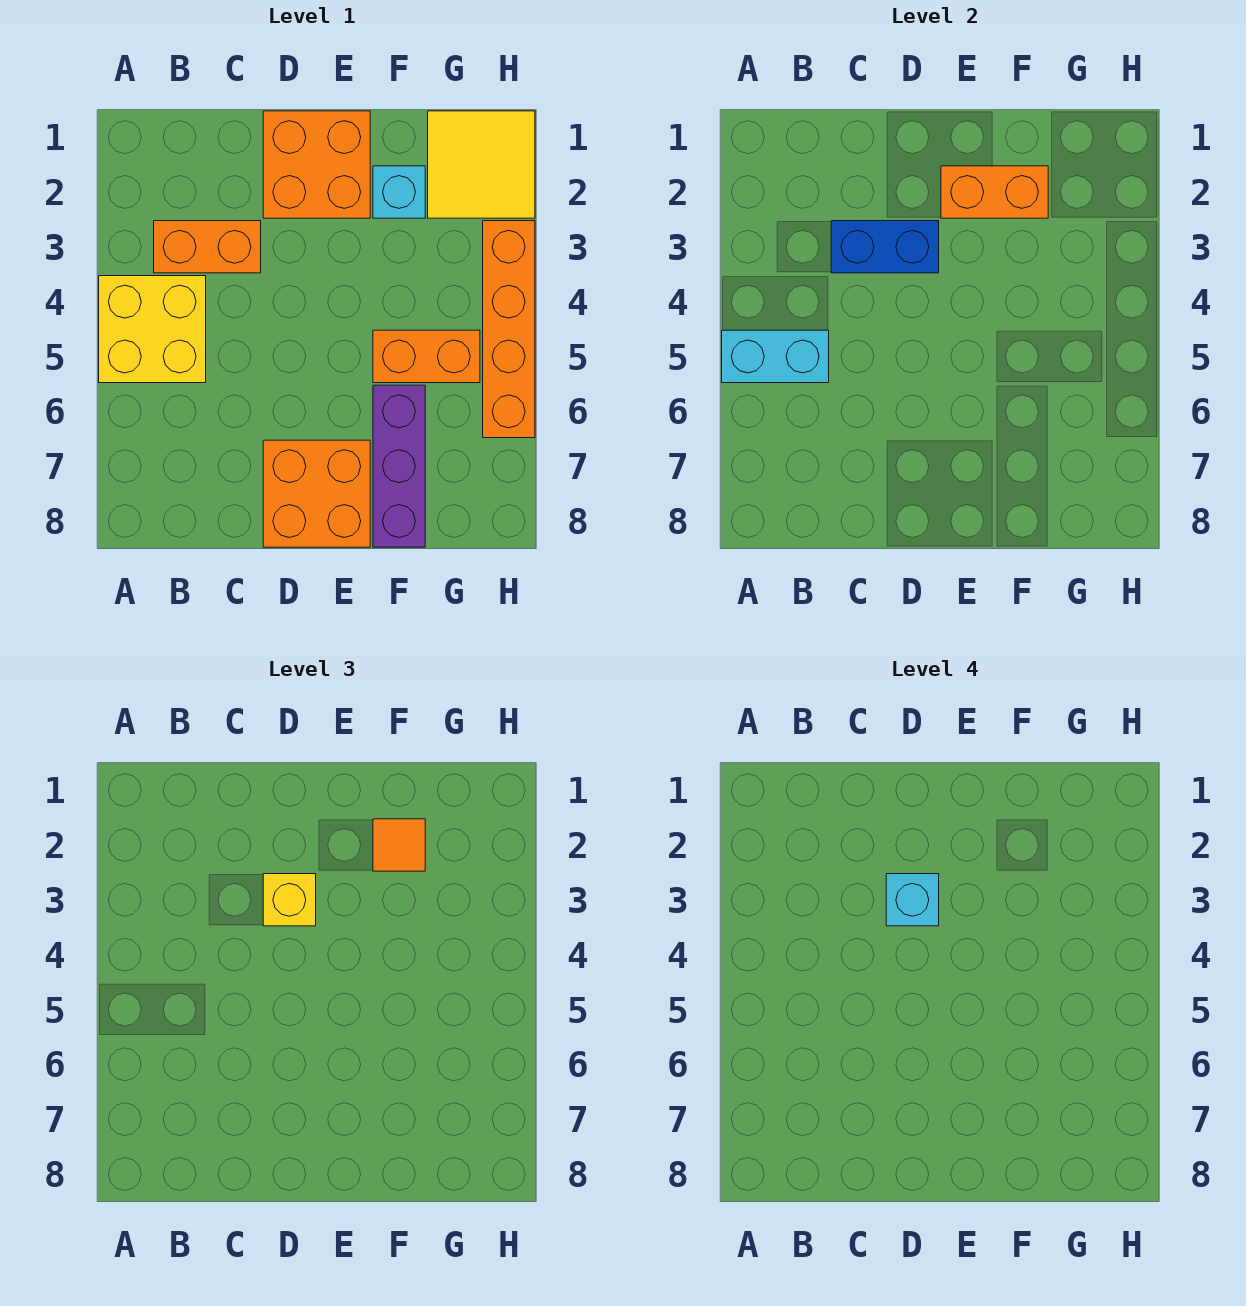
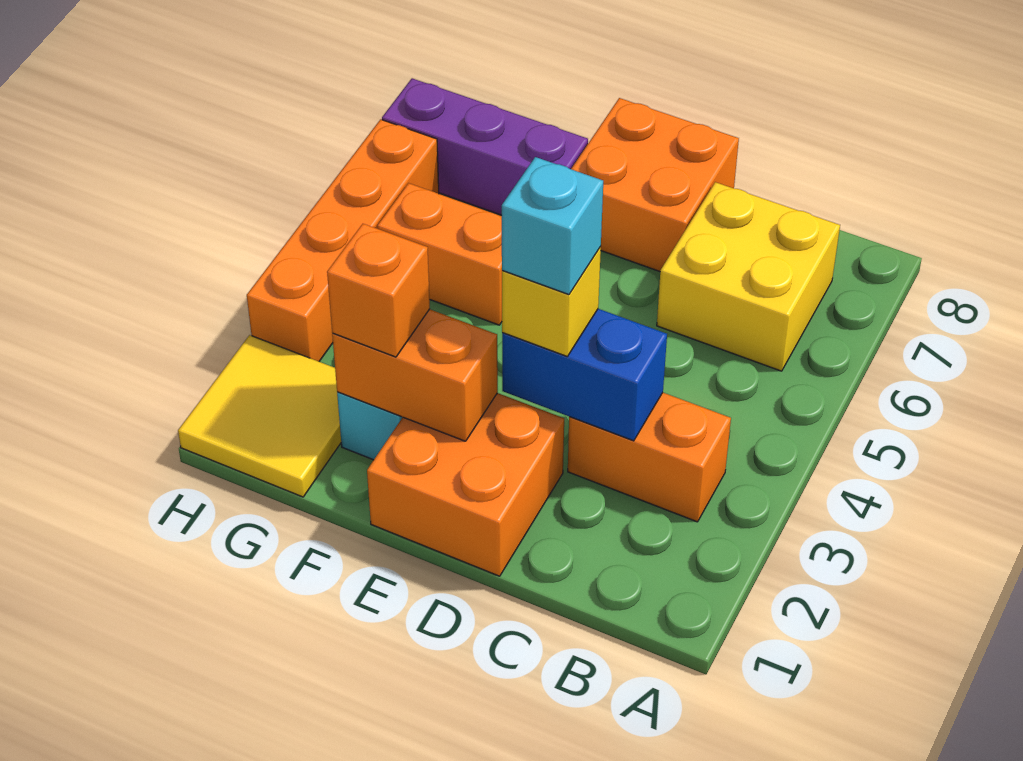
yellow brick A4:B5 level 1 -> yellow brick B6:C7 level 1
cyan brick A5:B5 level 2 -> none
orange tile F2 level 3 -> orange brick F2 level 3
purple brick F6:F8 level 1 -> purple brick F7:H7 level 1

